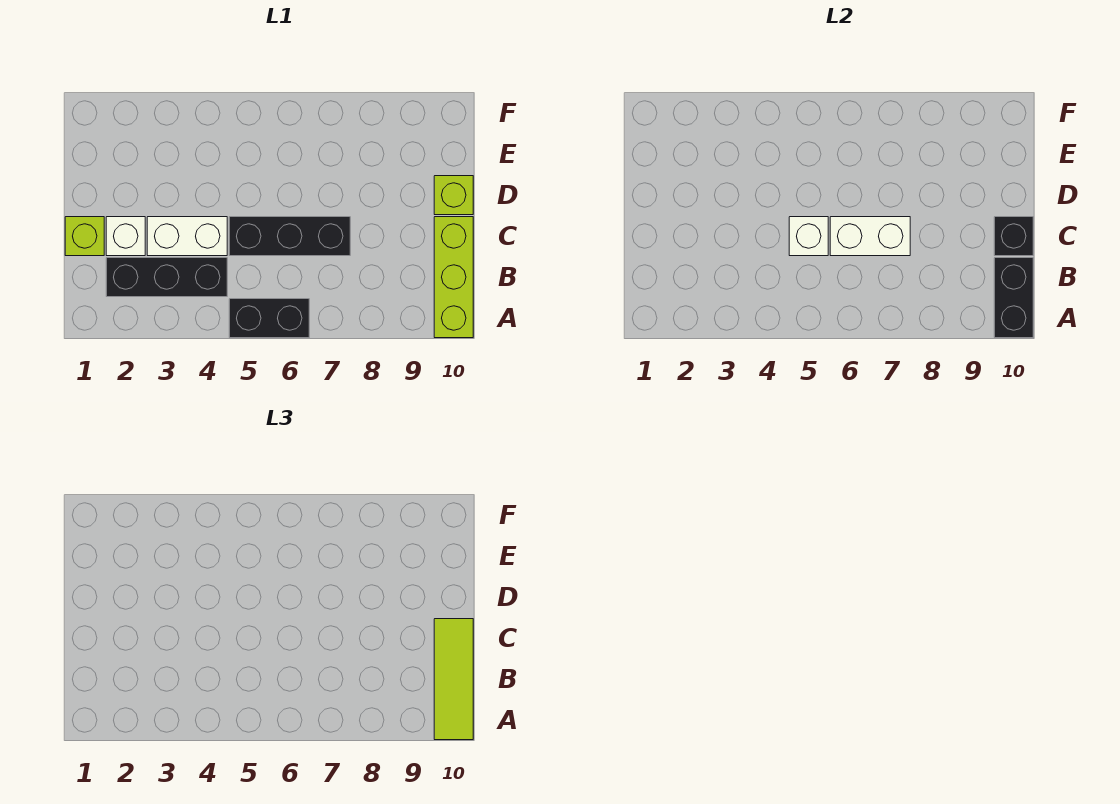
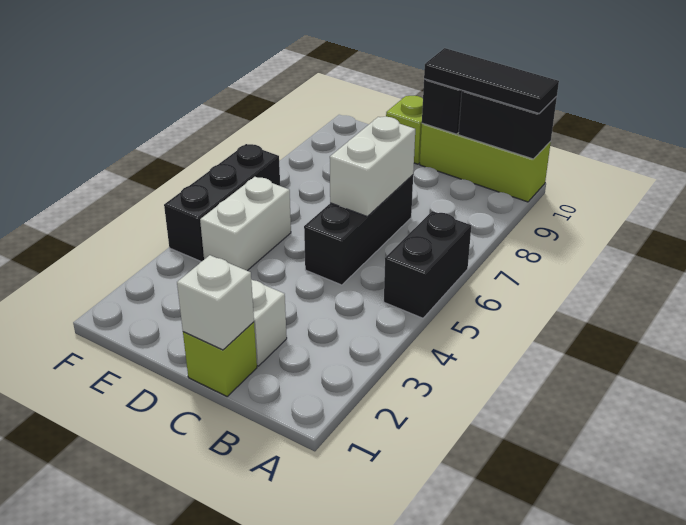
lime tile A10:C10 level 3 -> black tile A10:C10 level 3
black brick B2:B4 level 1 -> black brick F4:F6 level 1
white brick C3:C4 level 1 -> white brick E4:E5 level 1
white brick C5 level 2 -> white brick C1 level 2

